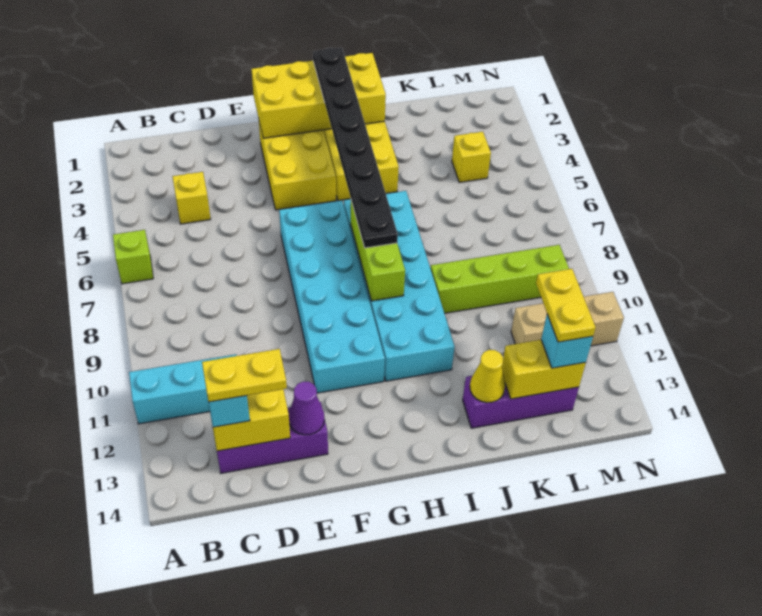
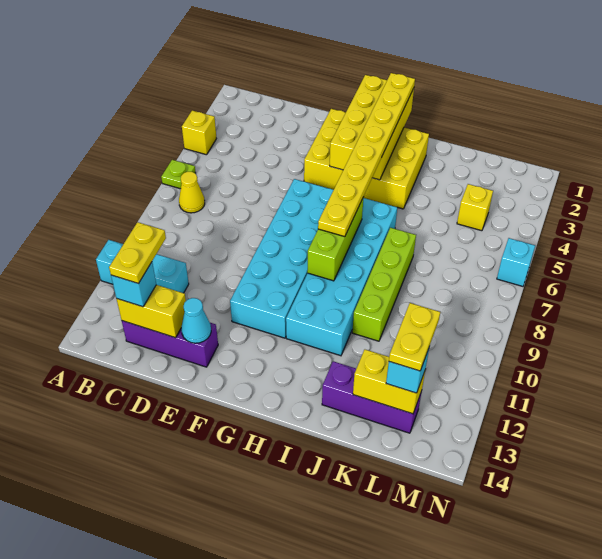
lime brick A6 level 1 -> lime plate A6 level 1
yellow brick C4 level 1 -> yellow brick A4 level 1
yellow plate C13:D13 level 4 -> yellow plate C12:C13 level 4
purple cone E13 level 2 -> cyan cone E13 level 2
yellow brick F1:I2 level 2 -> yellow brick G1:H4 level 2
black plate H1:H8 level 3 -> yellow plate H1:H8 level 3
lime brick J9:M9 level 1 -> lime brick J7:J10 level 1
yellow cone J13 level 2 -> yellow cone B7 level 1
tan brick L11:N11 level 1 -> none
none -> cyan brick N6 level 1

